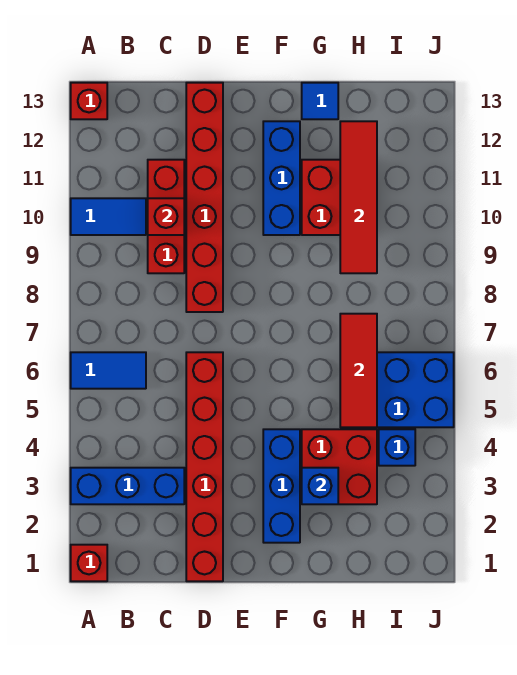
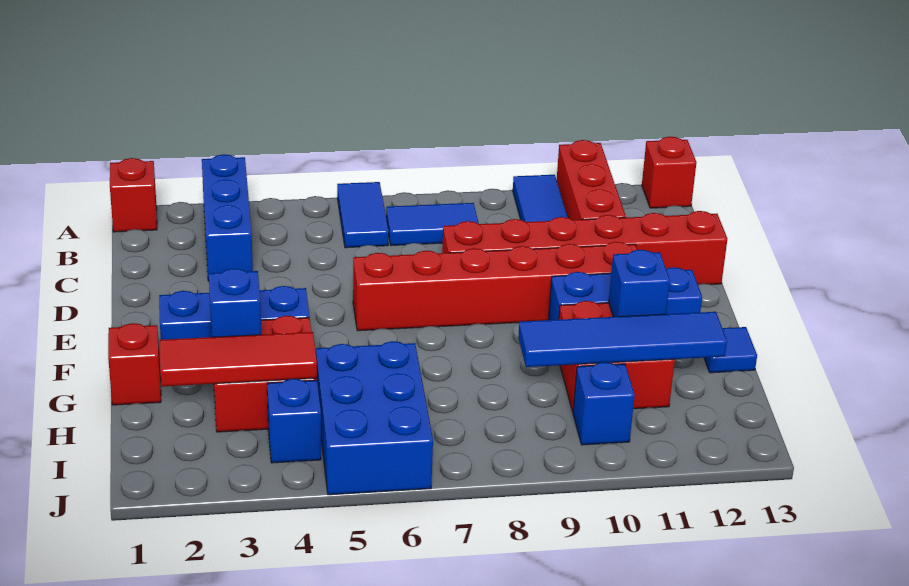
none -> blue tile B7:B8 level 1
red brick C9:C11 level 1 -> red brick A11:C11 level 1
red brick C10 level 2 -> red brick G1 level 1
red brick D1:D6 level 1 -> red brick E6:E11 level 1
none -> blue brick G11 level 2
red tile H5:H7 level 2 -> red tile H2:H4 level 2
red tile H9:H12 level 2 -> blue tile H9:H12 level 2
none -> blue brick I10 level 1

